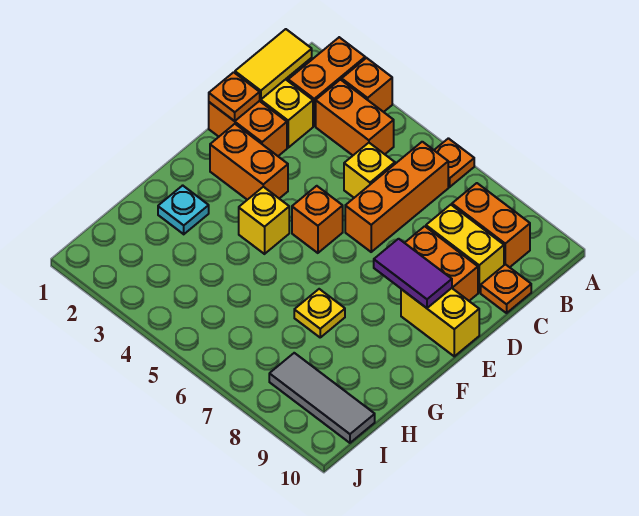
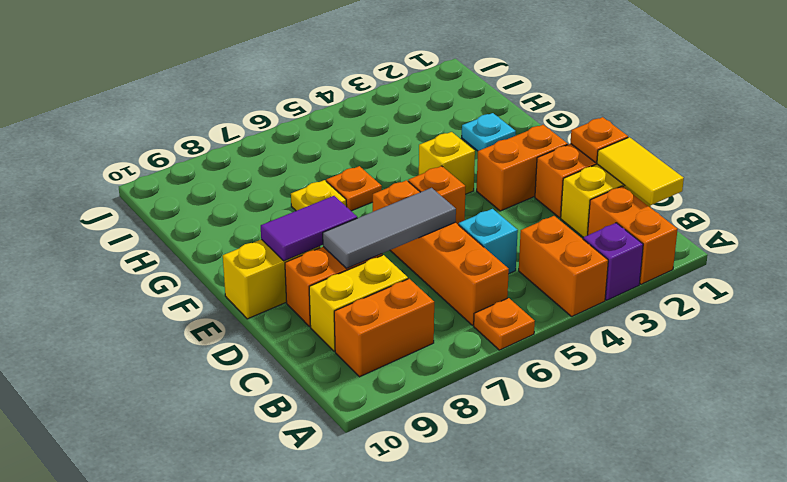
orange brick A3 level 1 -> purple brick A3 level 1
orange brick B3:B4 level 1 -> orange brick A4:B4 level 1
orange brick B6:D6 level 1 -> orange brick B6:E6 level 1
yellow brick C5 level 1 -> cyan brick C5 level 1
orange plate C10 level 1 -> orange plate G6 level 1
grey tile I8:I10 level 1 -> grey tile D6:D8 level 2

